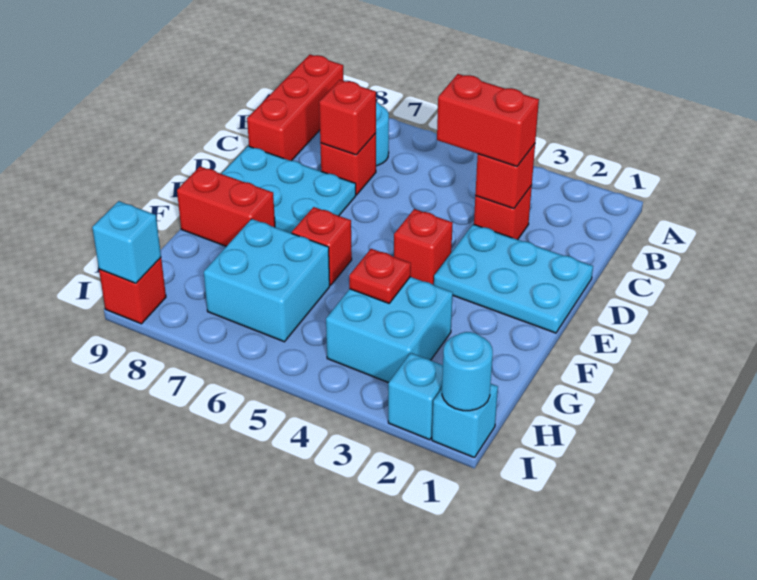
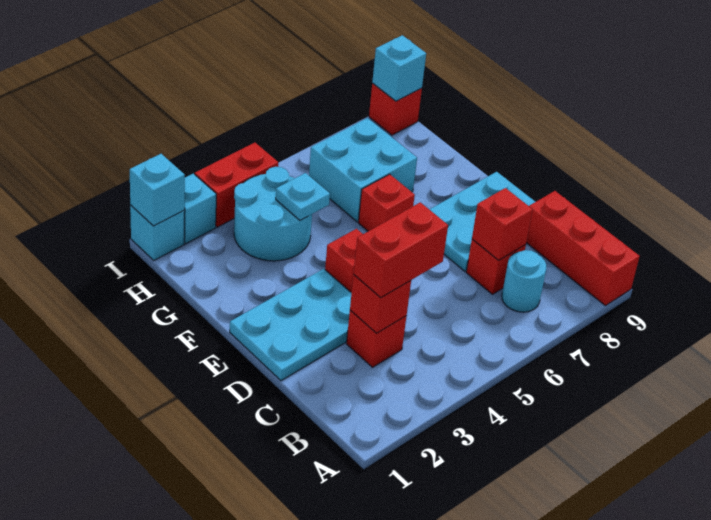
red brick F8:F9 level 1 -> red brick I3:I4 level 1
cyan brick G3:H4 level 1 -> cyan round brick G3:H4 level 1
red plate G4 level 2 -> cyan plate G4 level 2
cyan round brick I1 level 2 -> cyan brick I1 level 2

